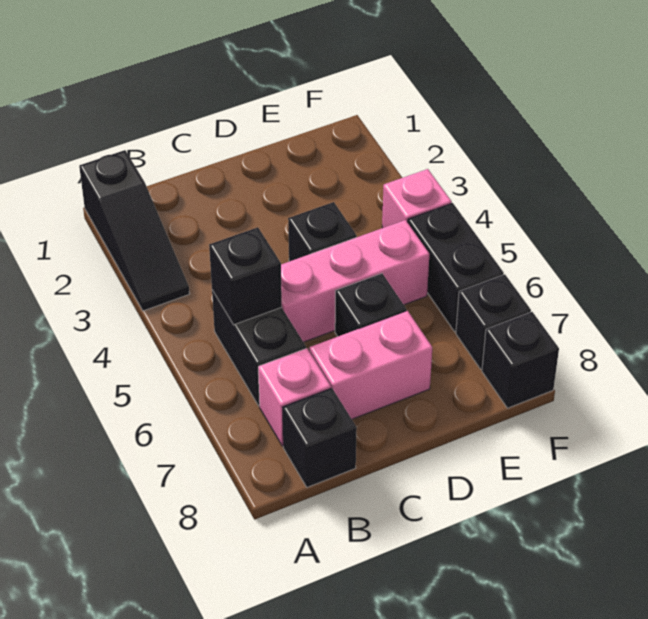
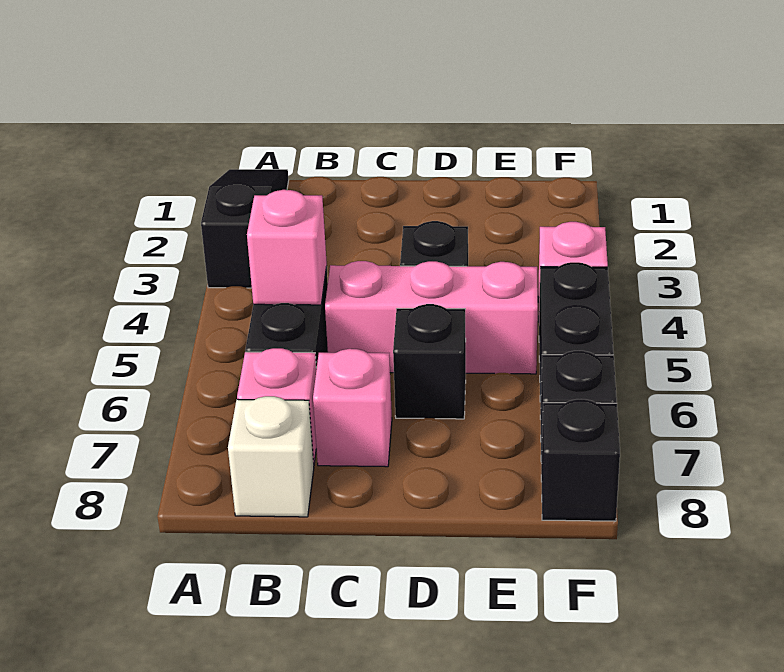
black slope A1:A3 level 1 top 1 -> black slope A1:A3 level 1 top 3
black brick B5 level 2 -> pink brick B5 level 2
black brick B8 level 1 -> white brick B8 level 1
pink brick C7:D7 level 1 -> pink brick C7 level 1

